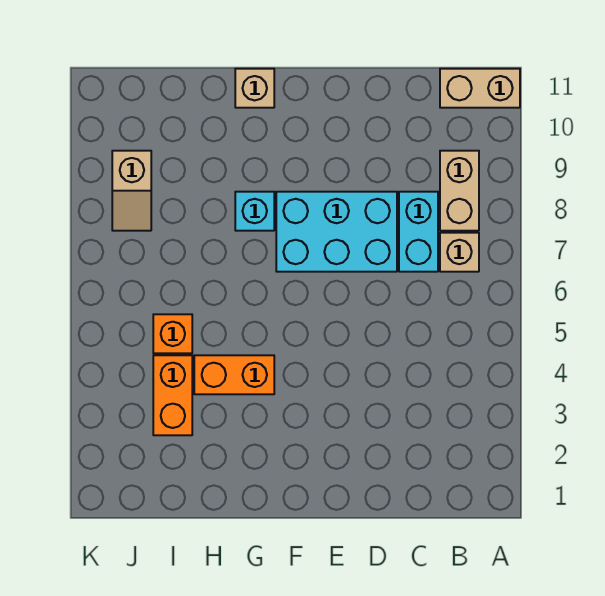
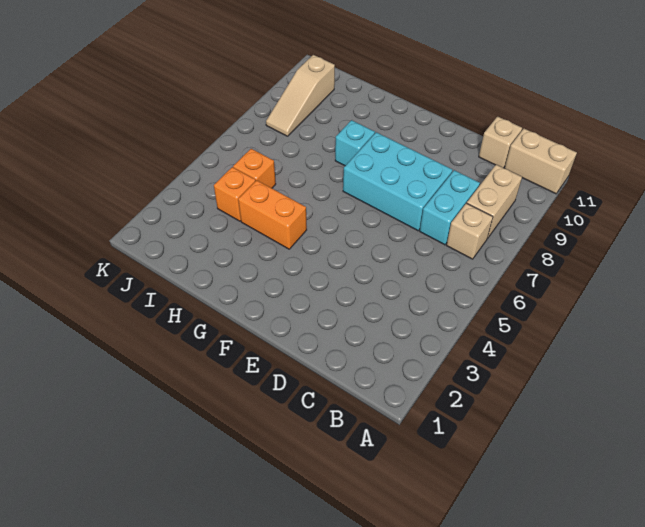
tan brick G11 level 1 -> tan brick C11 level 1
orange brick I3:I4 level 1 -> orange brick I4 level 1
tan slope J8:J9 level 1 top 9 -> tan slope J8:J10 level 1 top 10

